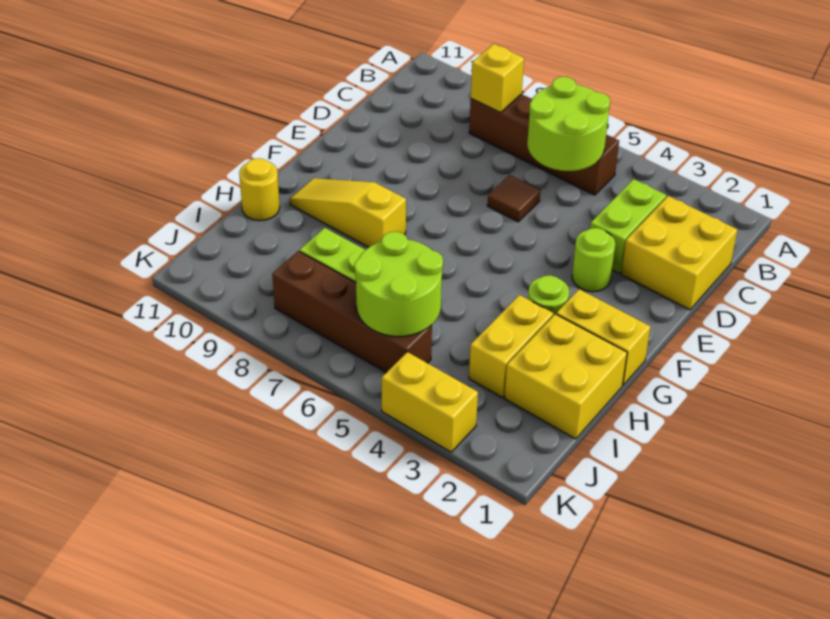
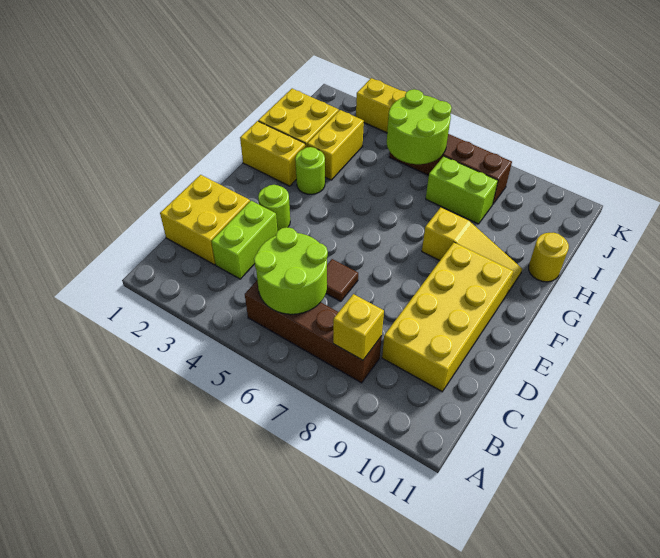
none -> yellow brick C9:F10 level 1

